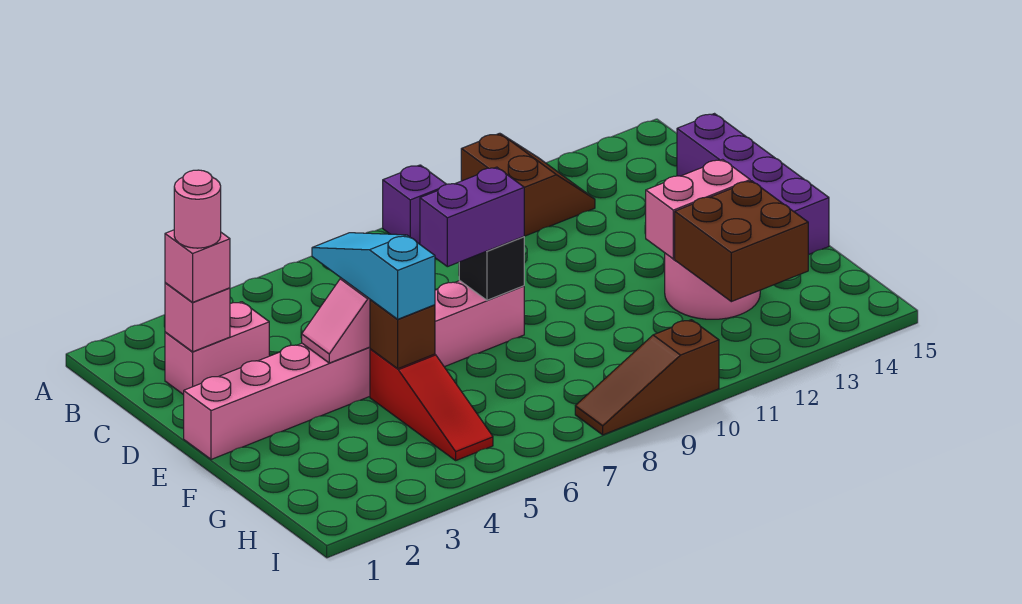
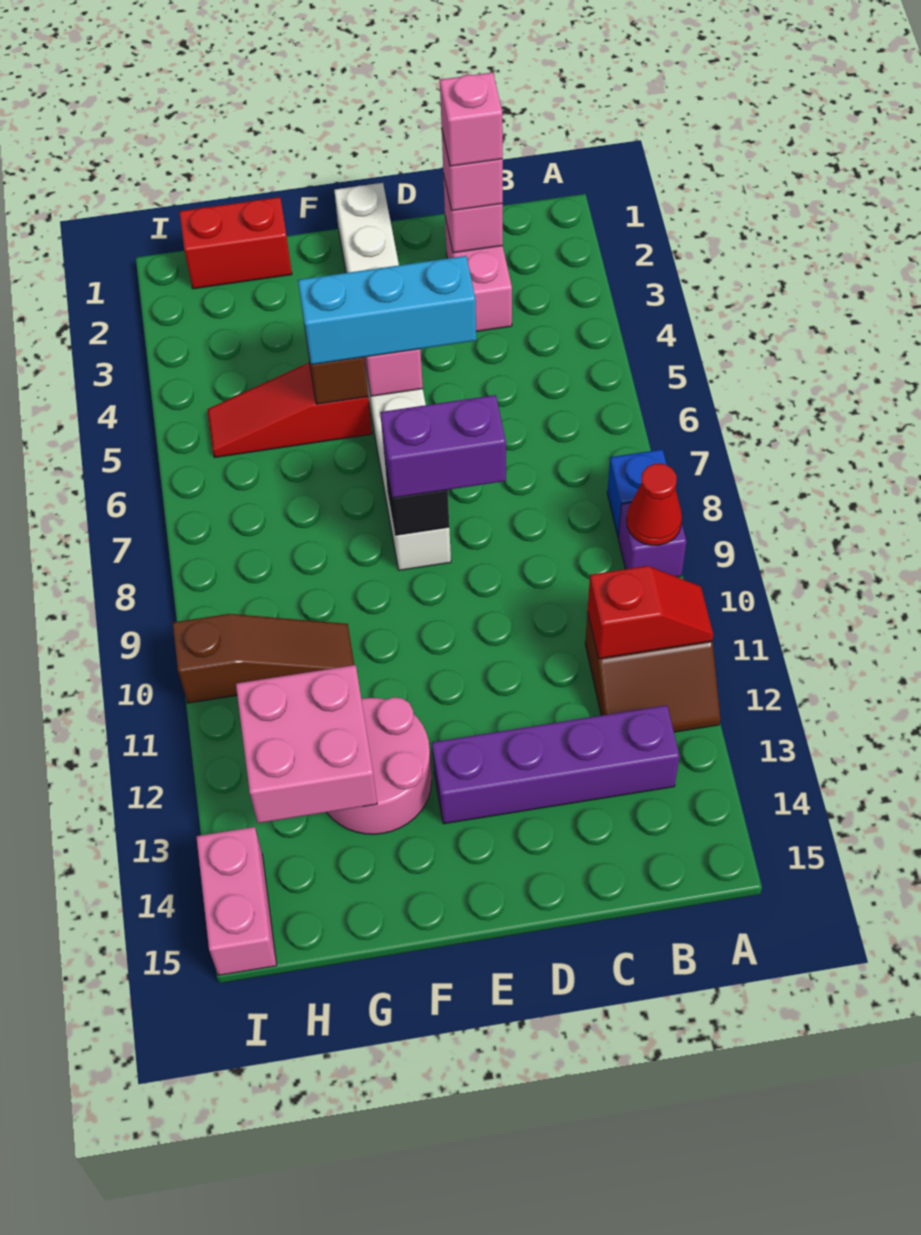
none -> blue brick A8 level 1
none -> red cone A9 level 2
none -> red slope A11:B11 level 2 top B
pink round brick C2 level 4 -> pink brick C2 level 4
purple brick C15:F15 level 1 -> purple brick B13:E13 level 1
cyan slope D5:F5 level 3 top F -> cyan brick D5:F5 level 3
pink brick E1:E8 level 1 -> white brick E1:E8 level 1
purple brick E7:E8 level 3 -> purple brick D8:E8 level 3
pink brick F12:F13 level 2 -> pink brick I14:I15 level 1
none -> red brick G1:H1 level 1
brown brick G12:H13 level 2 -> pink brick G12:H13 level 2
brown slope I8:I10 level 1 top 10 -> brown slope G10:I10 level 1 top I

